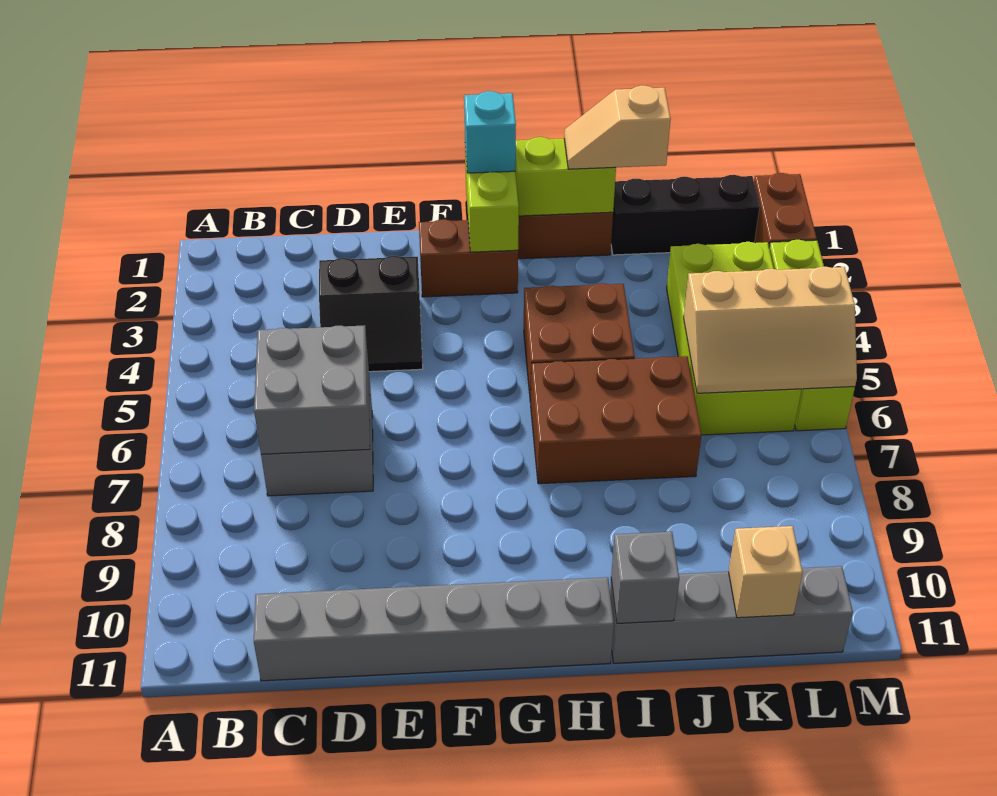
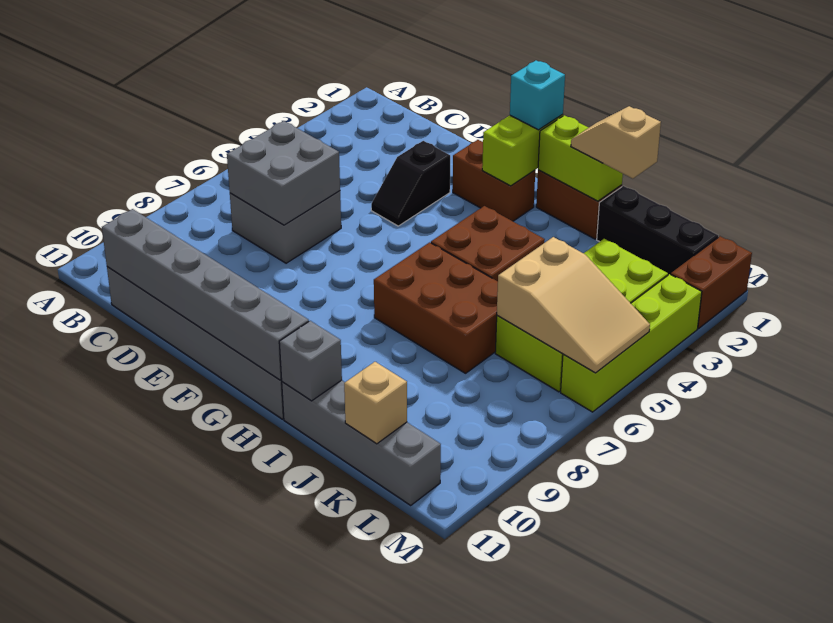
none -> grey brick C11:H11 level 2
black slope D3:E4 level 1 top 3 -> black slope E3:E4 level 1 top 3
tan slope K5:M6 level 2 top 5 -> tan slope K5:M6 level 2 top K

